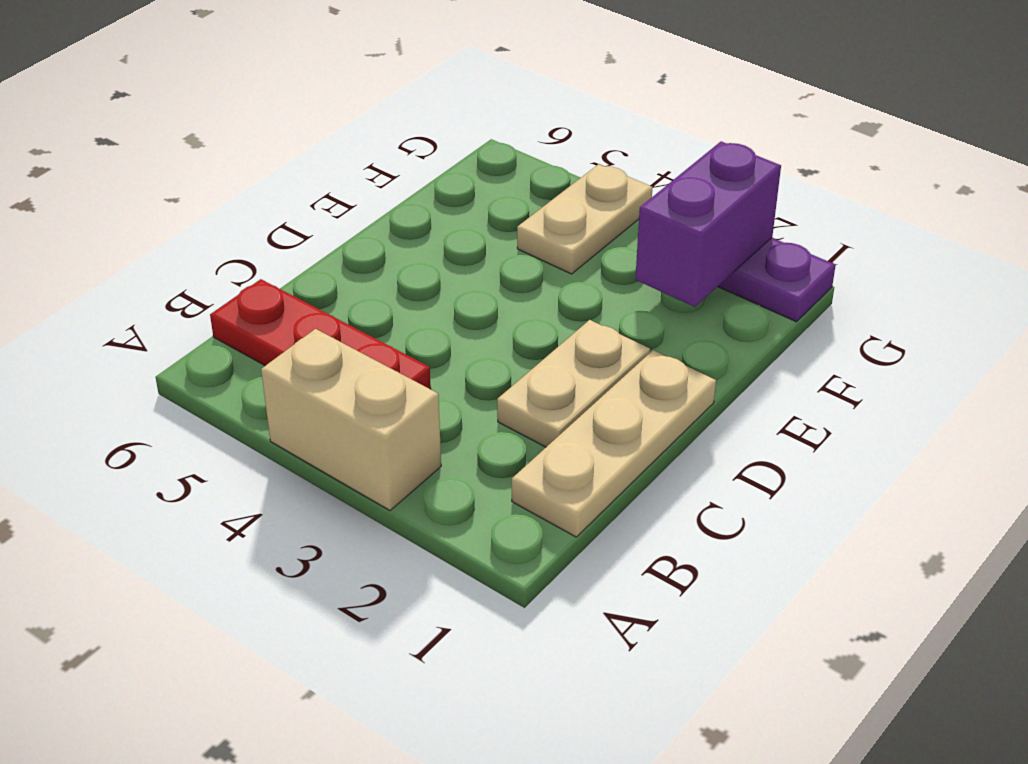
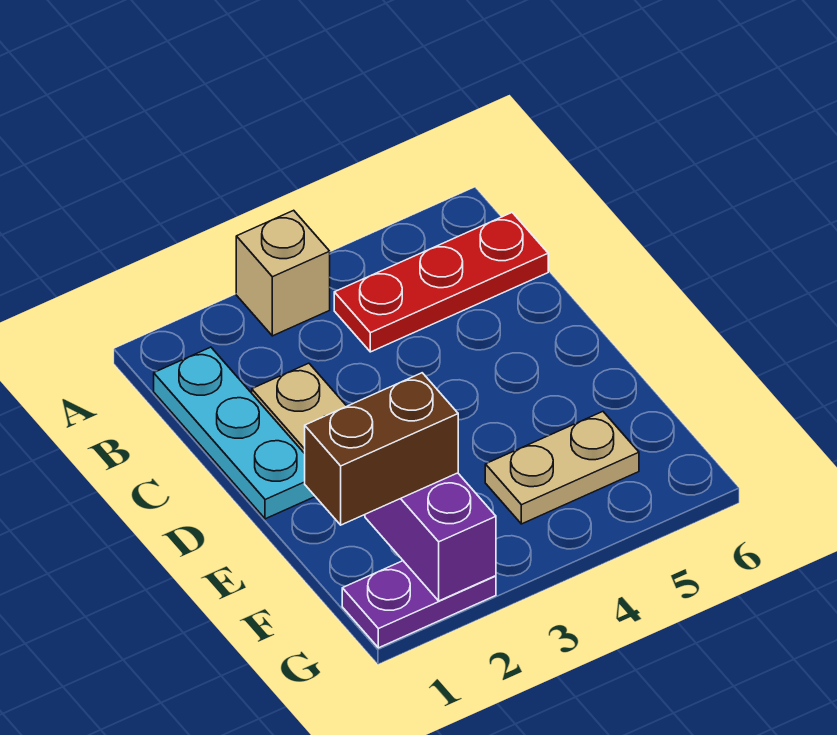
tan brick A3:A4 level 1 -> tan brick A3 level 1
tan plate B1:D1 level 1 -> cyan plate B1:D1 level 1
none -> brown brick F1:F2 level 3
tan plate F4:G4 level 1 -> tan plate F4:F5 level 1

